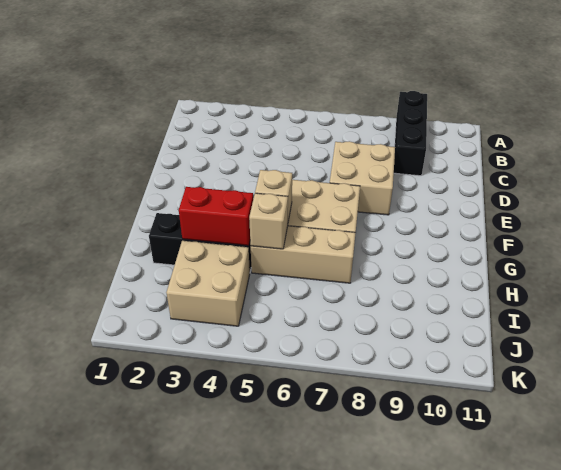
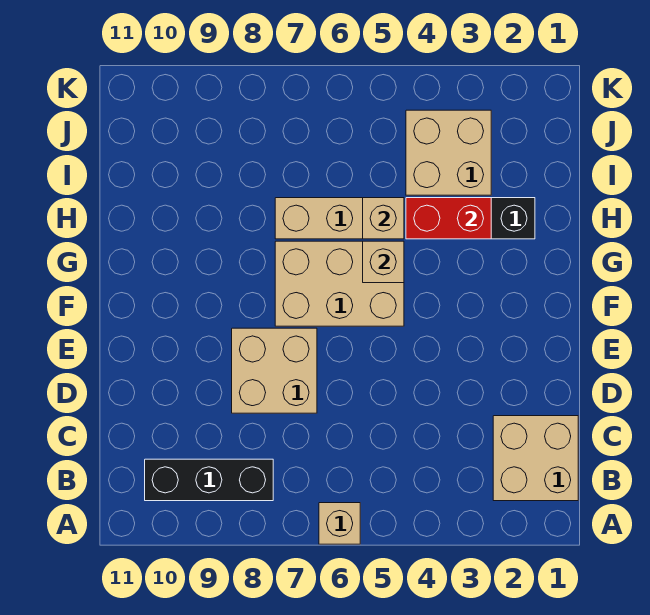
none -> tan brick A6 level 1
black brick A9:C9 level 1 -> black brick B8:B10 level 1
none -> tan brick B1:C2 level 1

